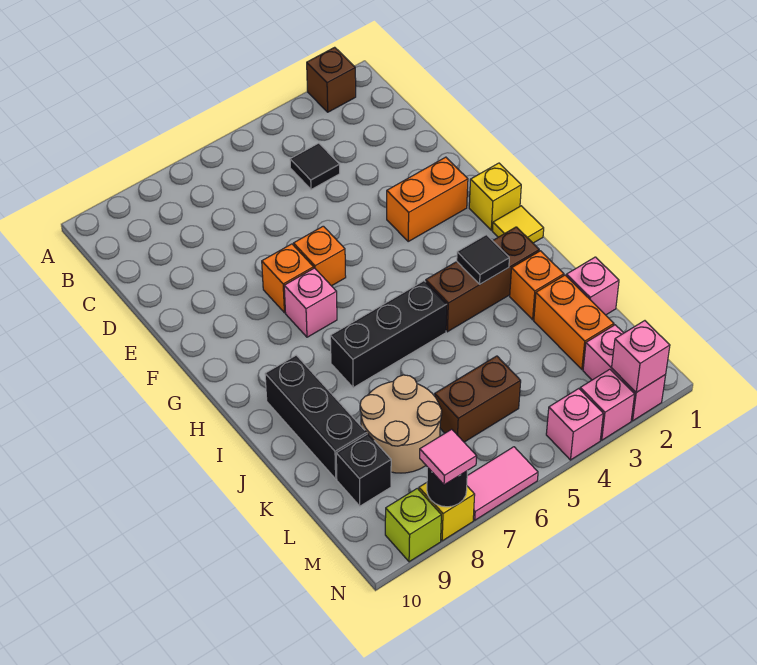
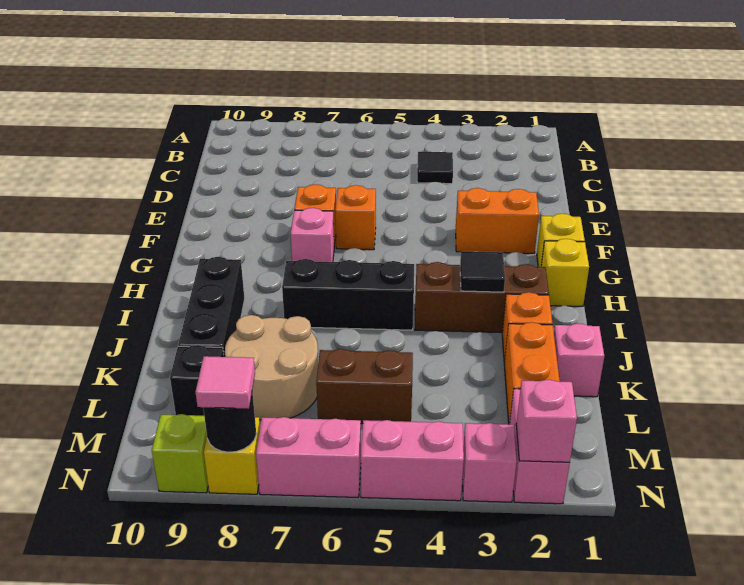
brown brick A2 level 1 -> none
yellow tile H1 level 1 -> yellow brick H1 level 1
pink brick N4 level 1 -> pink brick N4:N5 level 1
pink tile N6:N7 level 1 -> pink brick N6:N7 level 1

